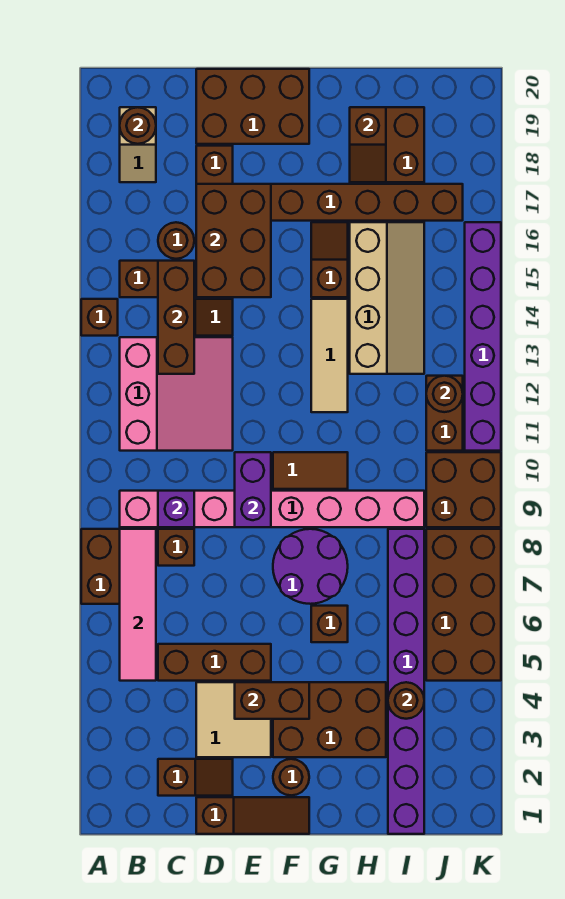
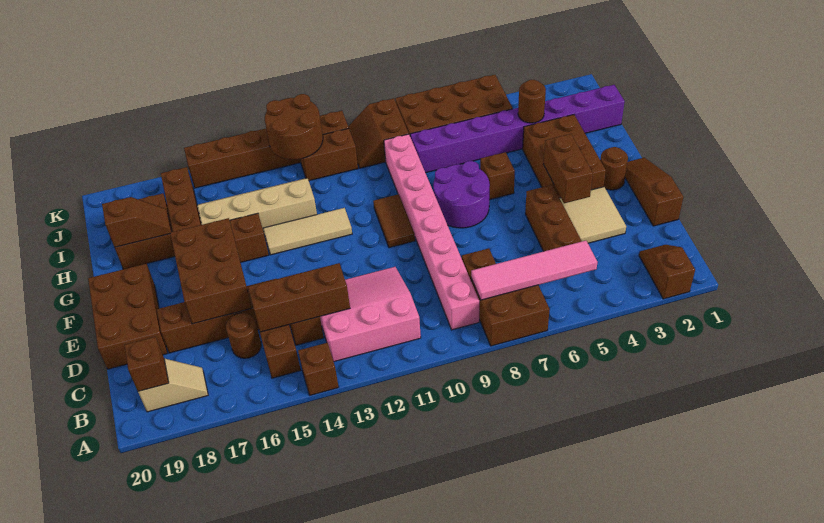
brown round brick B19 level 2 -> brown brick B19 level 2
brown slope C2:D2 level 1 top C -> brown slope A2:B2 level 1 top A
purple brick C9 level 2 -> none
brown brick D15:E17 level 2 -> brown brick D16:F17 level 2
purple brick E9:E10 level 2 -> none
brown brick J9:K10 level 1 -> brown slope J9:K10 level 1 top 9
brown round brick J12 level 2 -> brown round brick J12:K13 level 2
purple brick K11:K16 level 1 -> brown brick K11:K16 level 1

